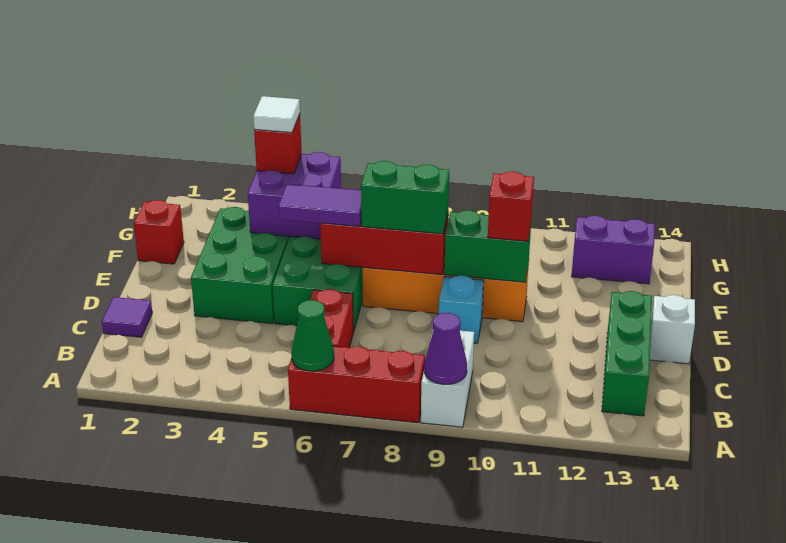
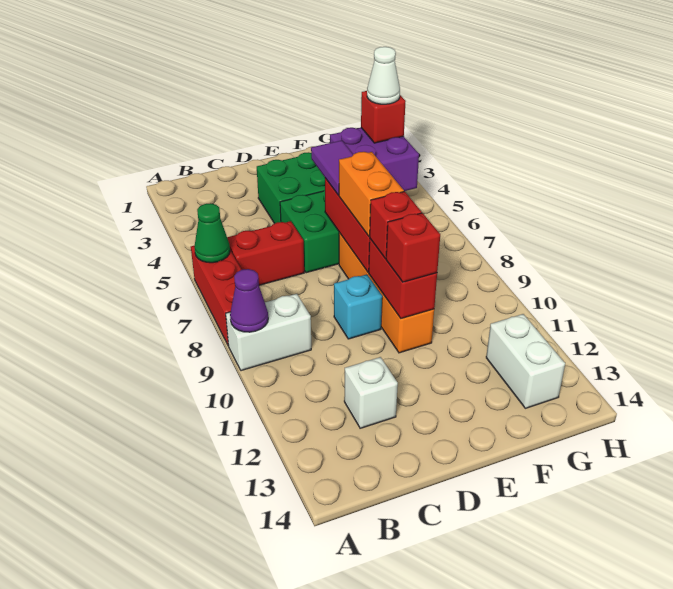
green brick B13:D13 level 1 -> none
purple tile C1 level 1 -> none
white brick D14 level 1 -> white brick C12 level 1
green brick E7:E8 level 3 -> orange brick E7:E8 level 3
green brick E9:E10 level 2 -> red brick E9:E10 level 2
red brick F1 level 1 -> red brick E9 level 3
white tile G4 level 4 -> white cone G4 level 4
purple brick G12:G13 level 1 -> white brick G12:G13 level 1

